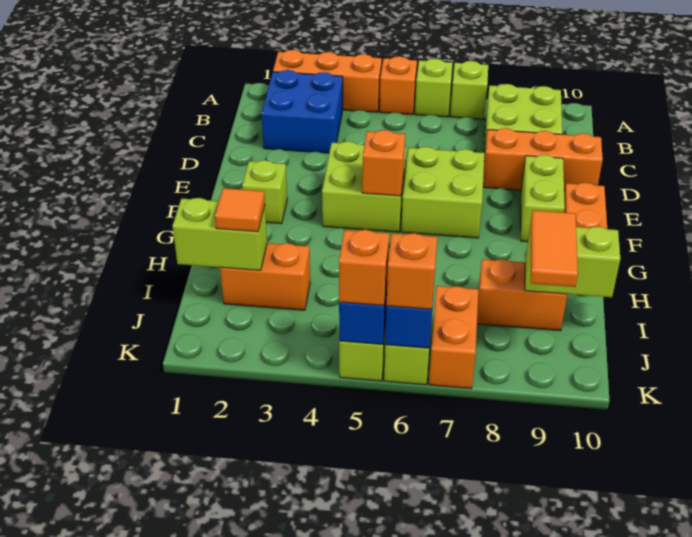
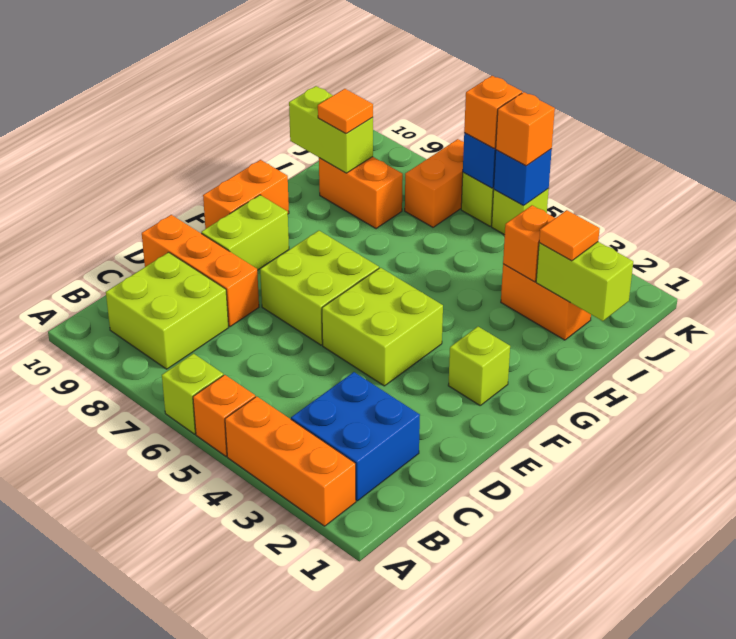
lime brick A7 level 1 -> none
orange brick F5 level 2 -> orange brick I3 level 2
orange tile I9:J9 level 3 -> orange tile I9 level 3

